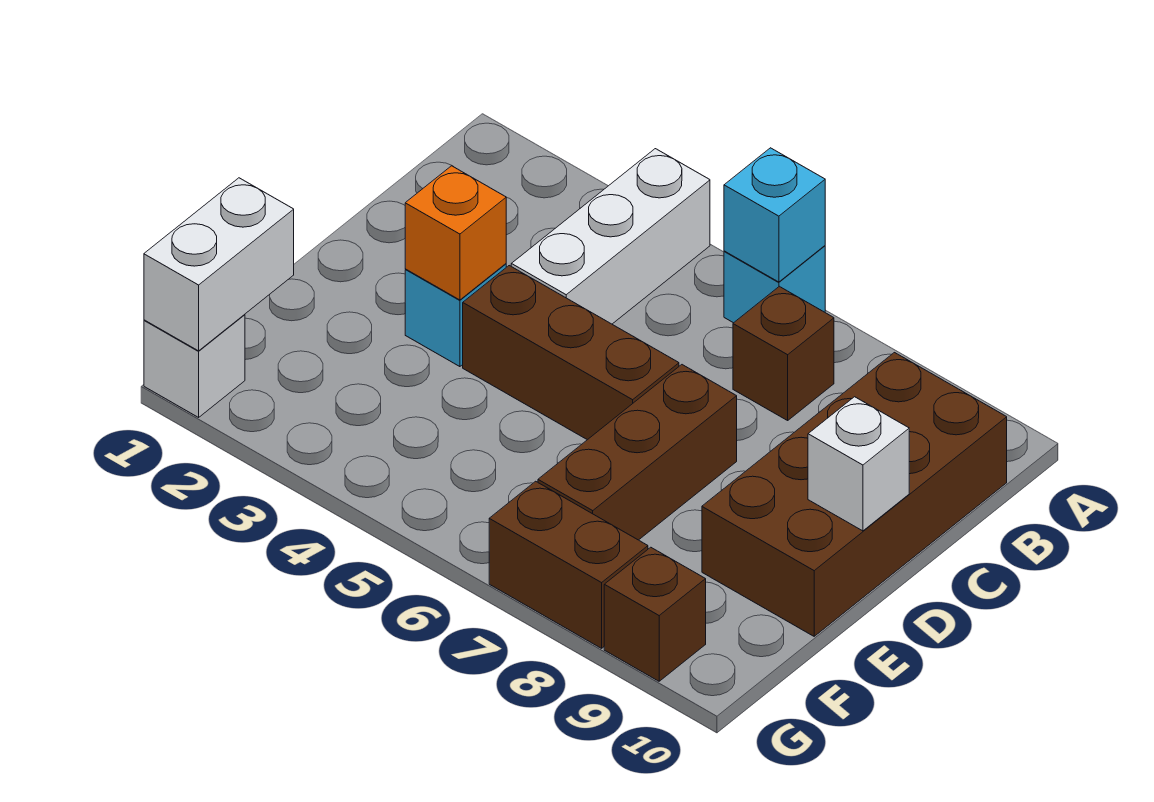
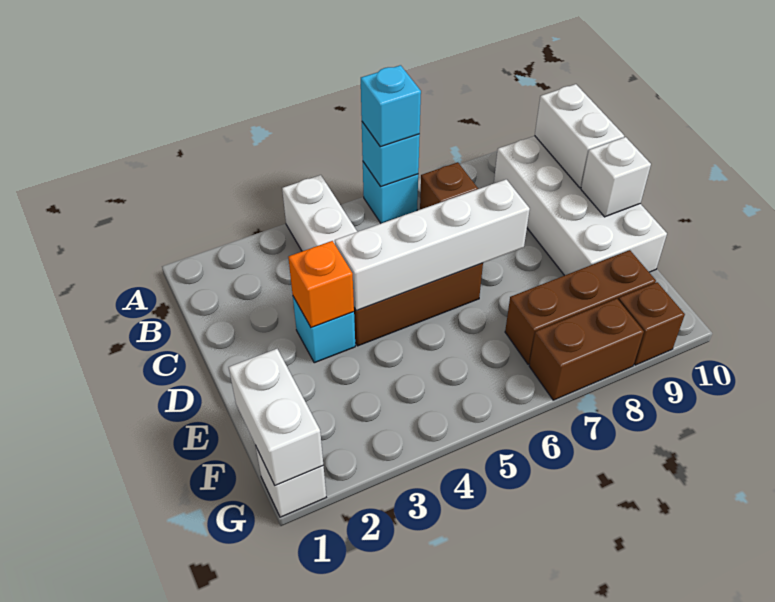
none -> cyan brick A6 level 3
brown brick B9:E10 level 1 -> white brick B9:E10 level 1
none -> white brick B10:C10 level 2
none -> white brick D4:D7 level 2
brown brick D7:F7 level 1 -> brown brick F7:F9 level 1

